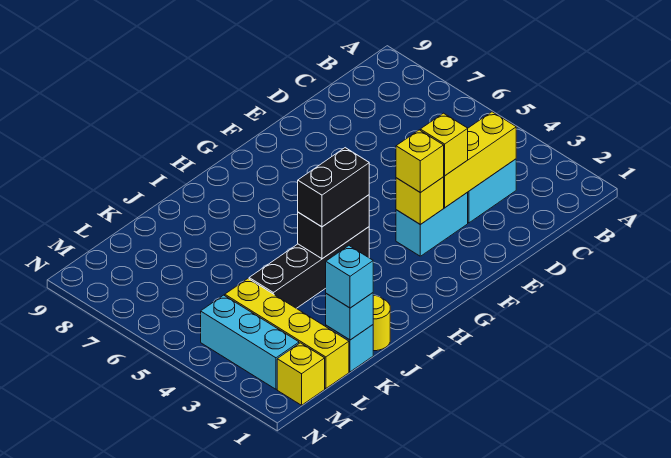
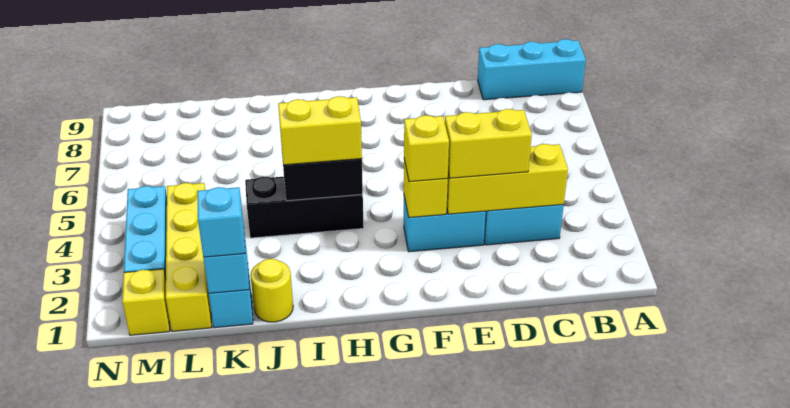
none -> cyan brick A9:C9 level 1
yellow brick E3 level 3 -> yellow brick D3:E3 level 3
black brick H4:K4 level 1 -> black brick H4:J4 level 1
black brick H4:I4 level 3 -> yellow brick H4:I4 level 3

